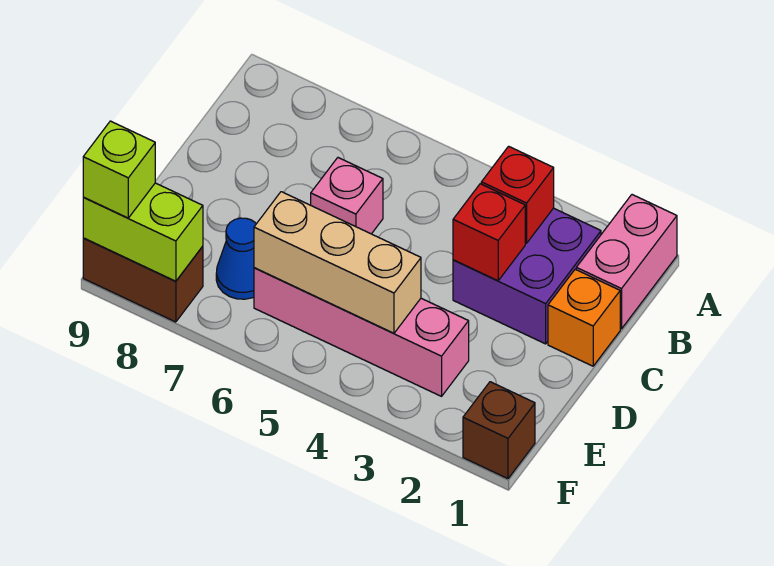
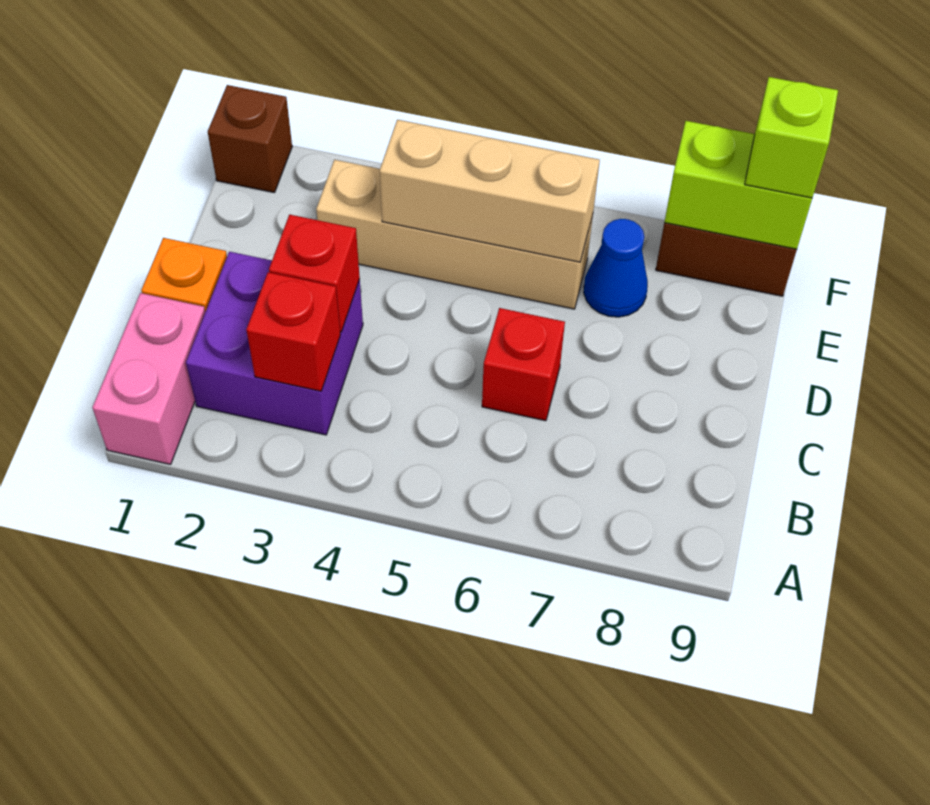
pink brick C6 level 1 -> red brick C6 level 1
pink brick E3:E6 level 1 -> tan brick E3:E6 level 1

